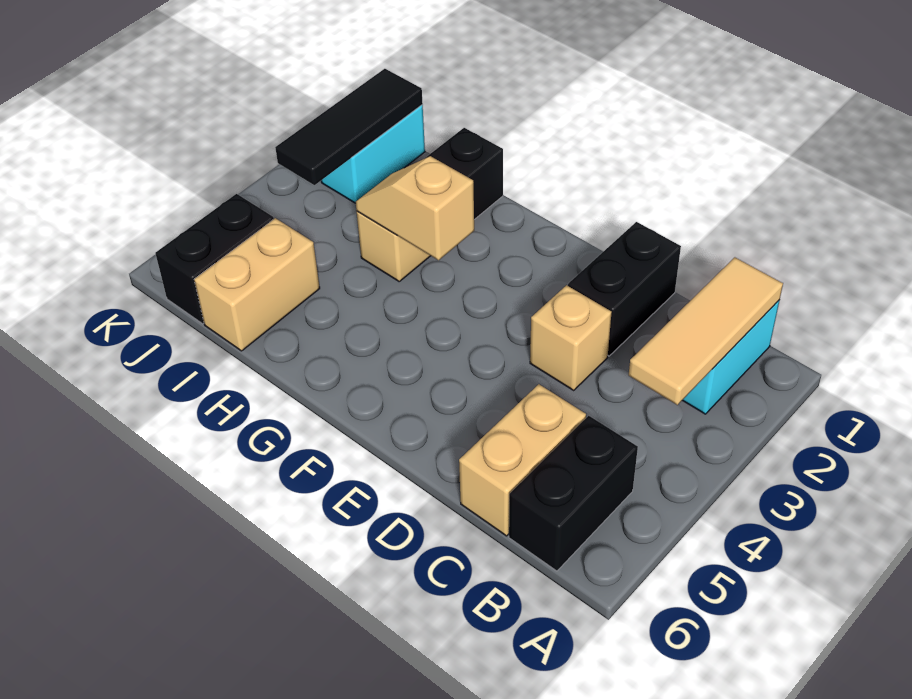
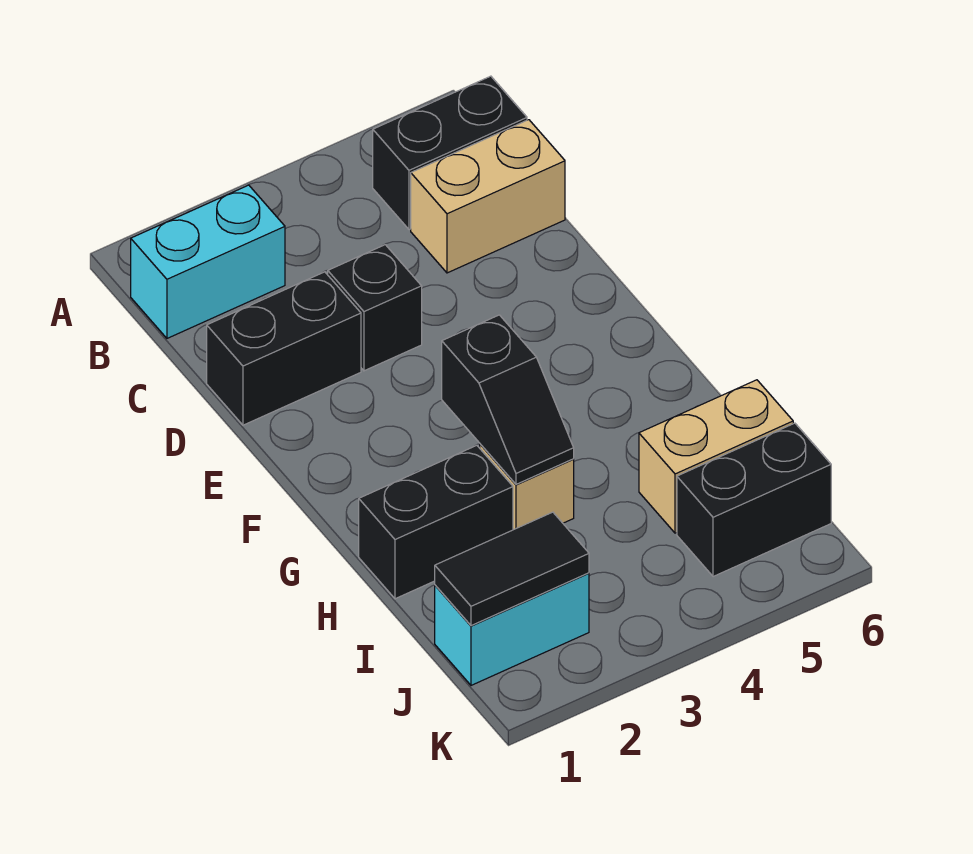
tan tile B1:B3 level 2 -> none
tan brick D3 level 1 -> black brick D3 level 1
tan slope G3:H3 level 2 top G -> black slope G3:H3 level 2 top G
black tile J1:J3 level 2 -> black tile J1:J2 level 2

